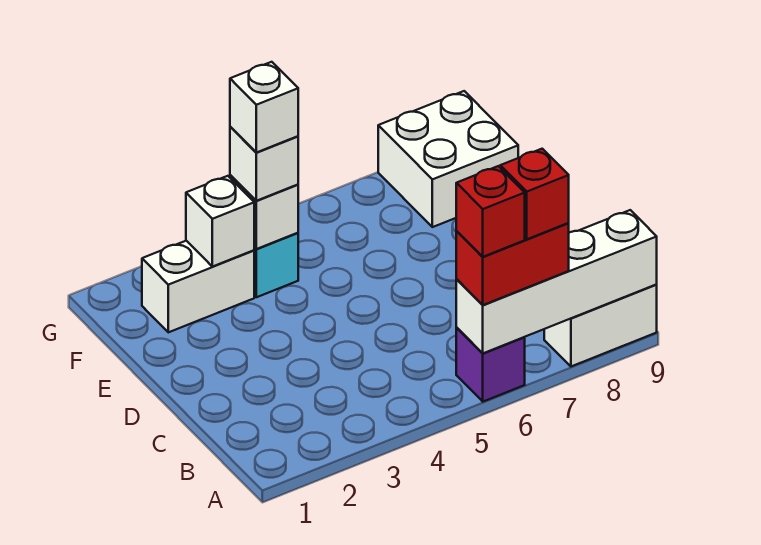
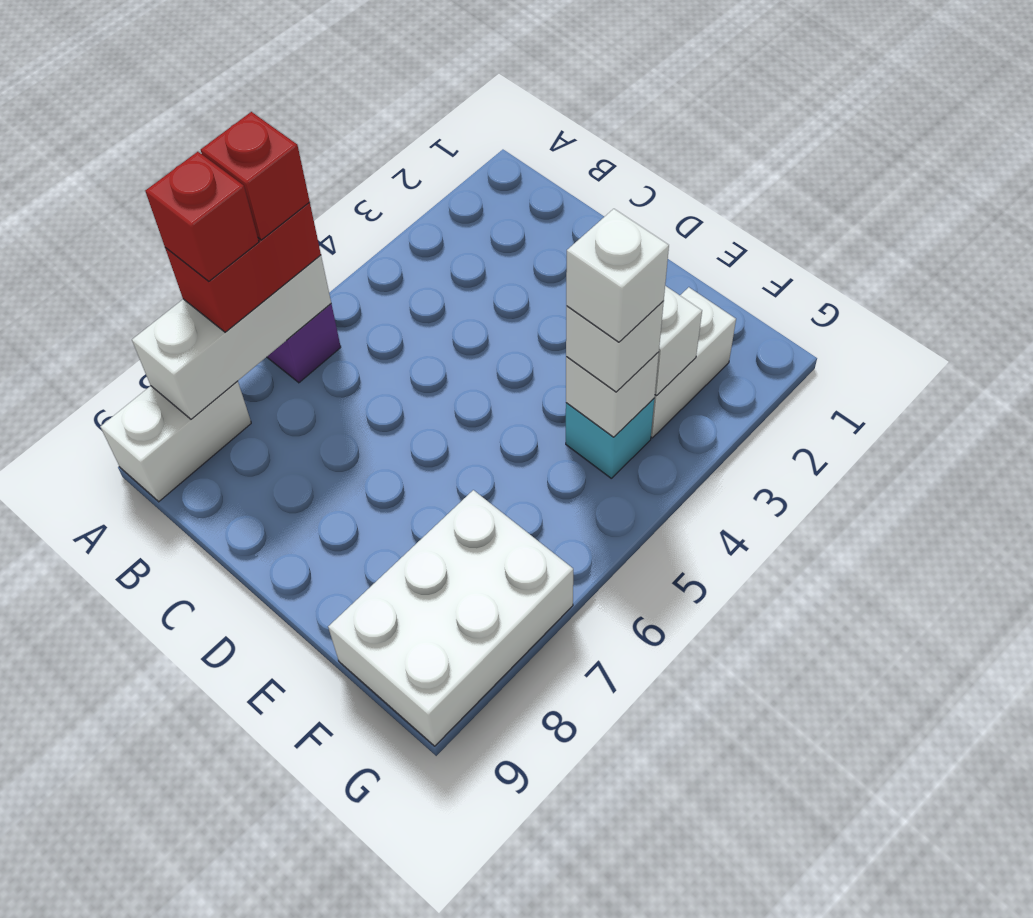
white brick A6:A9 level 2 -> white brick A6:A8 level 2
white brick F8:G9 level 1 -> white brick F7:G9 level 1

